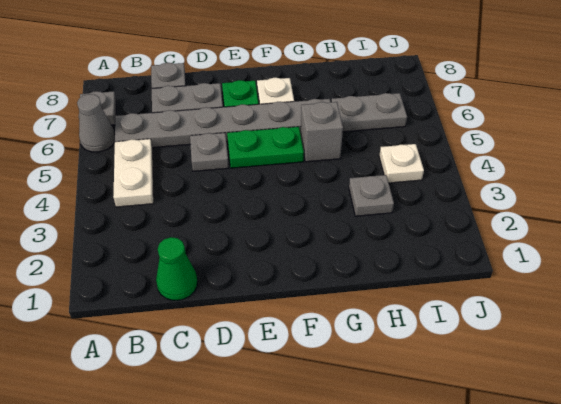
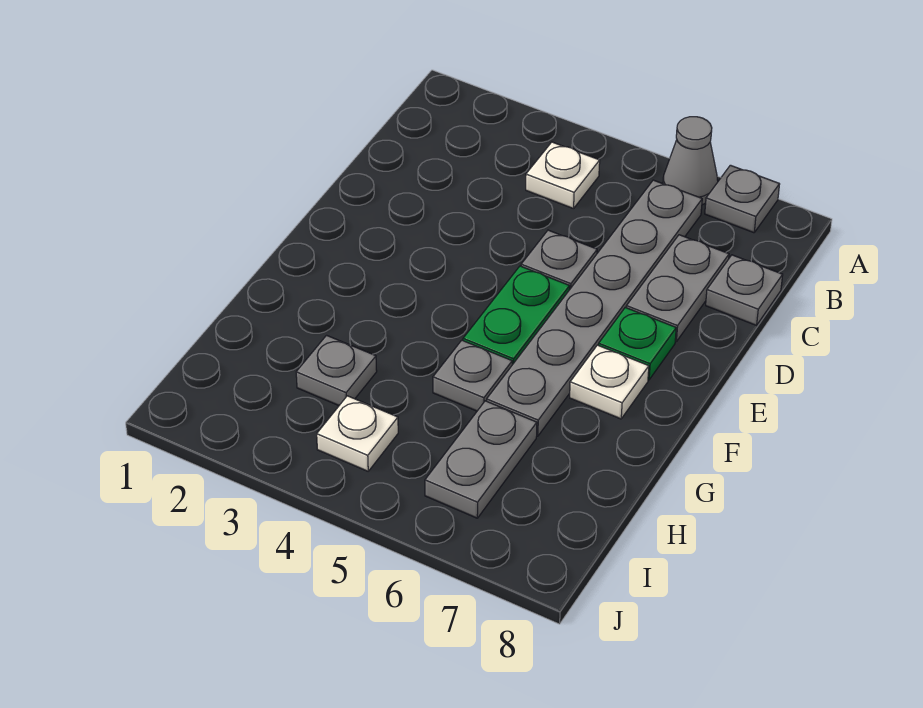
white plate B4:B5 level 1 -> white plate B4 level 1
green cone C1 level 1 -> none
grey brick G5 level 1 -> grey plate G5 level 1

